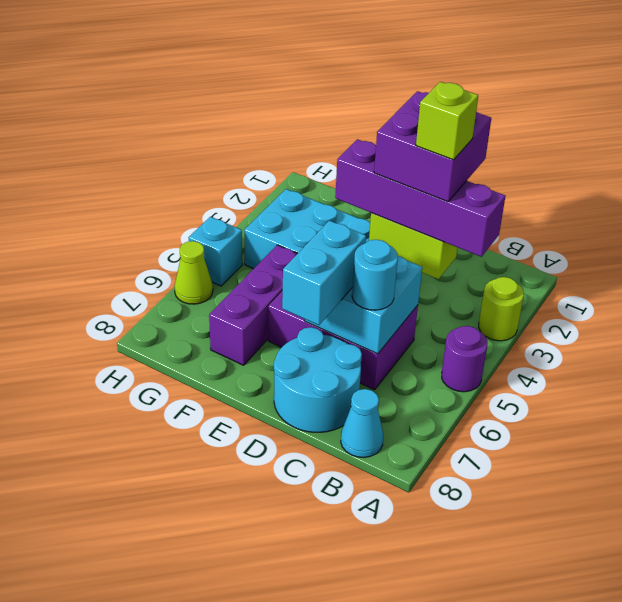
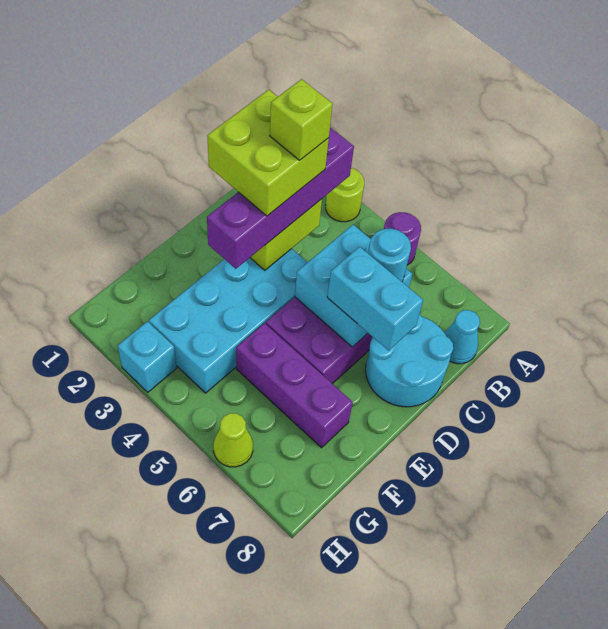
purple brick C2:D3 level 4 -> lime brick C2:D3 level 4
cyan brick H5 level 1 -> cyan brick H3 level 1

